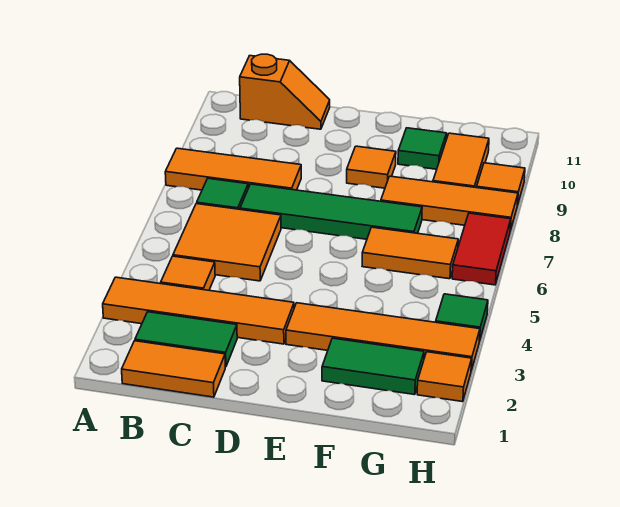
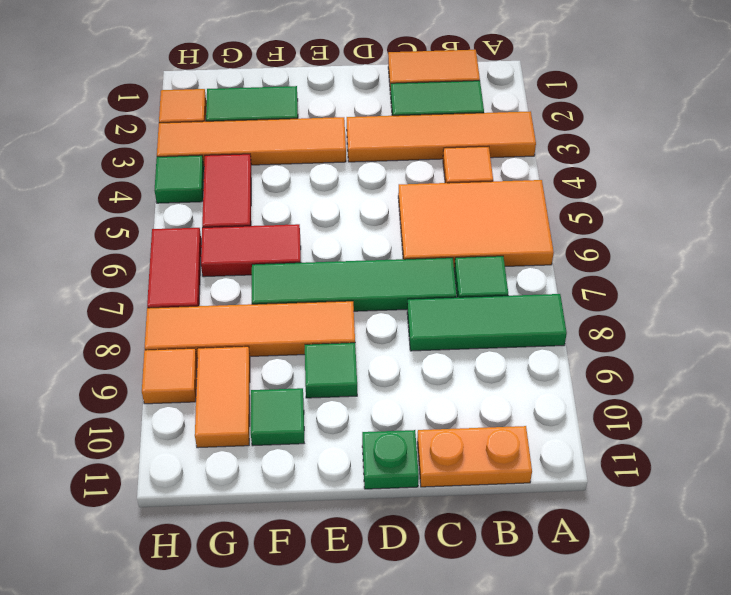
orange tile A8:C8 level 1 -> green tile A8:C8 level 1
orange tile B5:C6 level 1 -> orange tile A5:C6 level 1
orange slope B11:C11 level 1 top B -> orange plate B11:C11 level 1
none -> green plate D11 level 1
orange tile E9 level 1 -> green tile E9 level 1
orange tile F6:G6 level 1 -> red tile F6:G6 level 1
orange tile F8:H8 level 1 -> orange tile E8:H8 level 1
none -> red tile G4:G5 level 1

